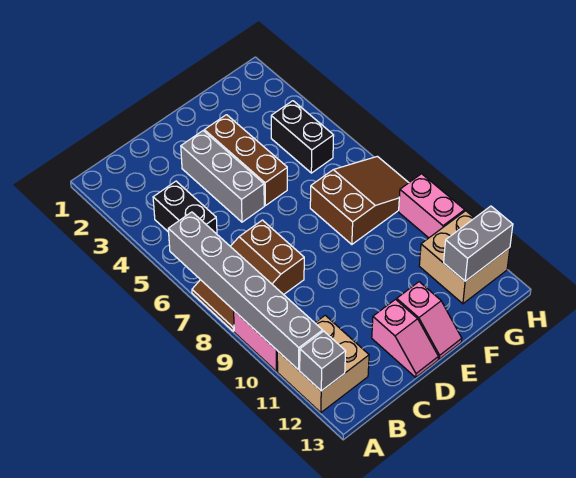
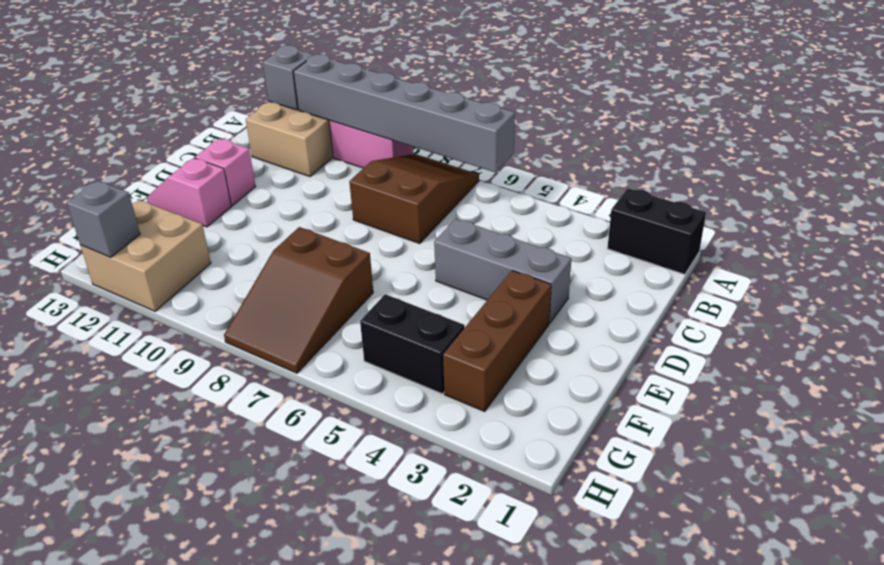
black brick B4:B5 level 1 -> black brick A1:A2 level 1
brown brick E3:E5 level 1 -> brown brick E3:G3 level 1
grey brick G12:H12 level 2 -> grey brick H12 level 2
pink brick H9:H10 level 1 -> none

